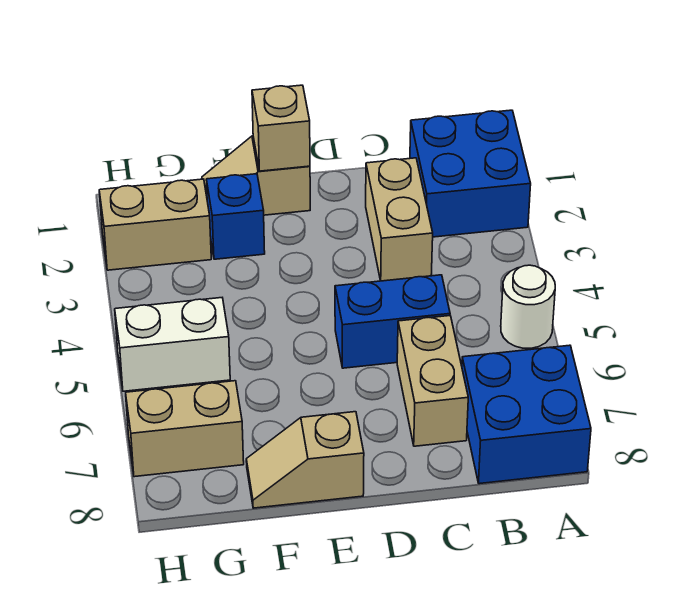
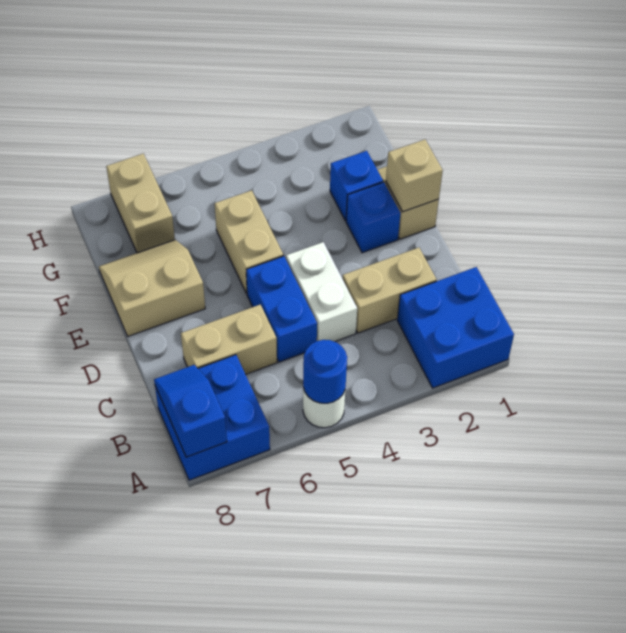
none -> blue round brick A5 level 2
none -> blue slope A8:B8 level 2 top A
none -> blue brick E2 level 1
tan slope E8:F8 level 1 top E -> tan slope E7:F8 level 1 top E
tan brick G2:H2 level 1 -> tan brick E5:F5 level 1
white brick G5:H5 level 1 -> white brick C4:D4 level 1

